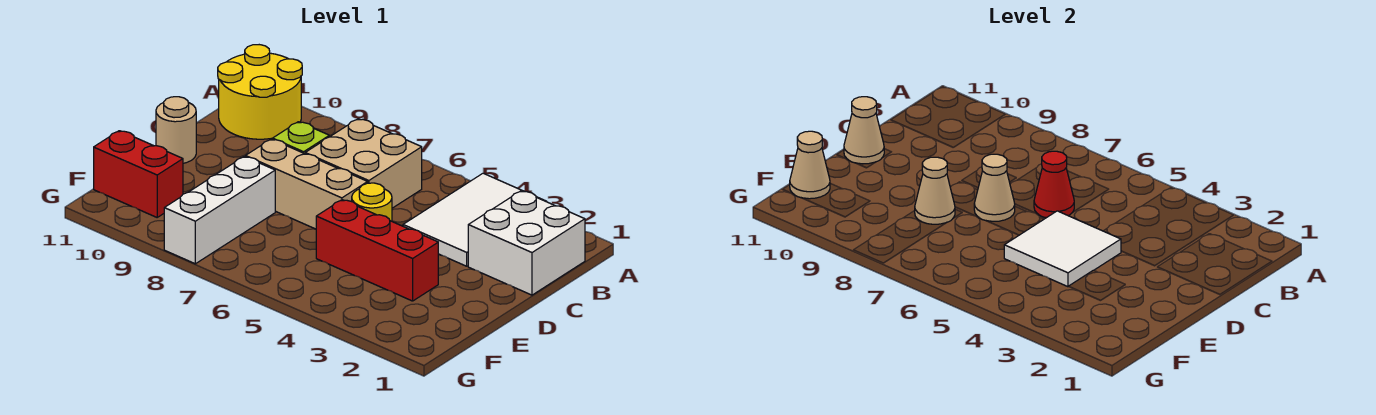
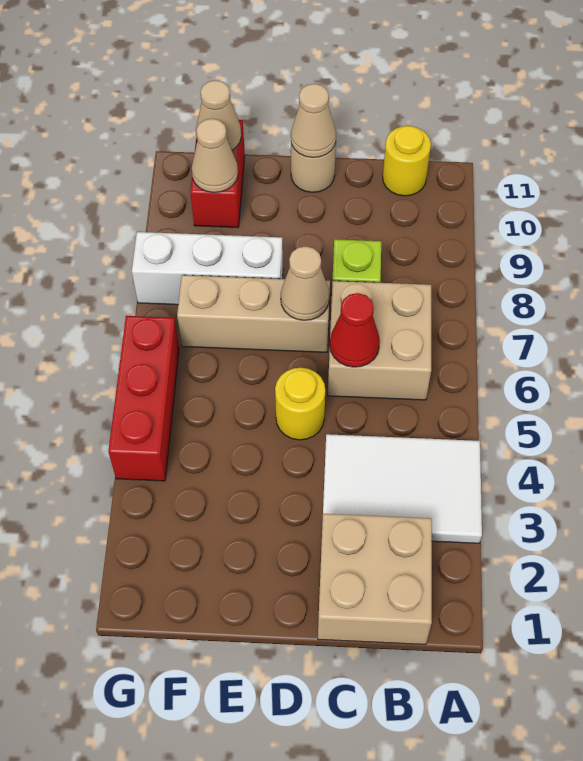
yellow round brick A10:B11 level 1 -> yellow round brick B11 level 1
white brick B1:C2 level 1 -> tan brick B1:C2 level 1
white tile D4:E5 level 2 -> none
tan brick D6:D8 level 1 -> tan brick D7:F7 level 1
red brick E3:E5 level 1 -> red brick G4:G6 level 1
tan cone E8 level 2 -> tan cone F10 level 2

